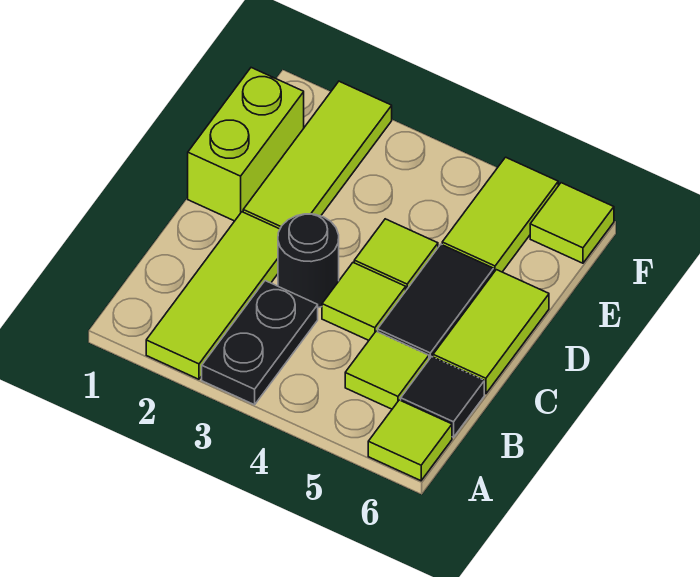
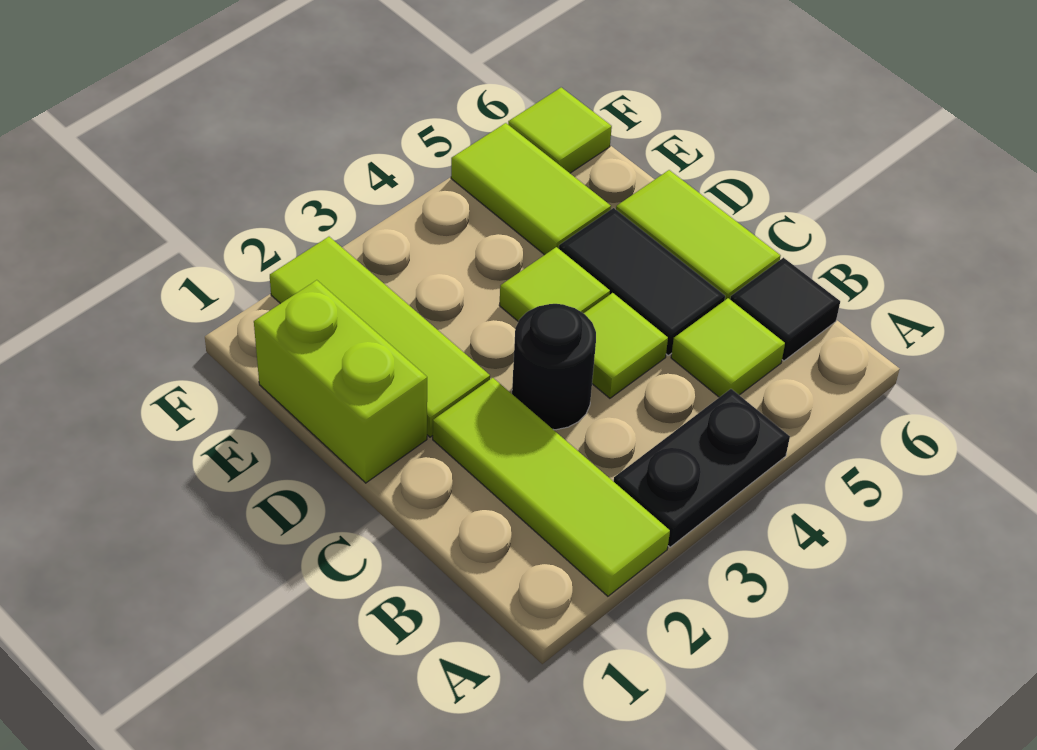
black plate A3:B3 level 1 -> black plate A3:A4 level 1
lime tile A6 level 1 -> none

